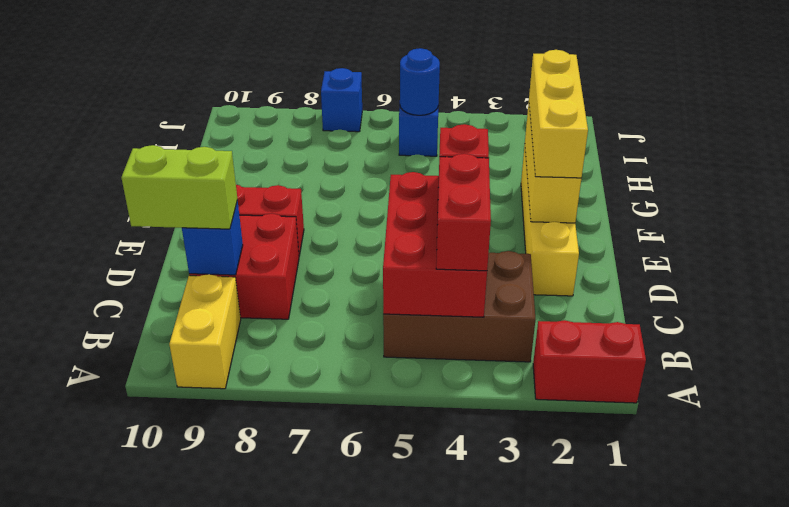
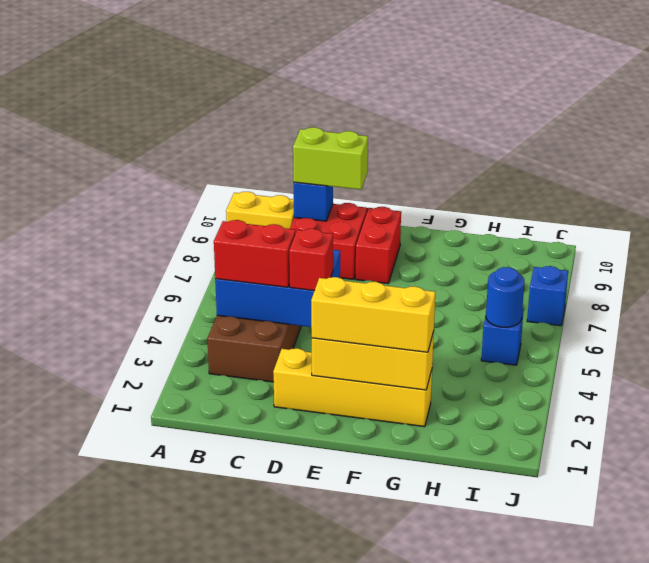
red brick A1:A2 level 1 -> none
red brick B4:D5 level 2 -> blue brick B4:D5 level 2
lime brick C9:C10 level 3 -> lime brick C9:D9 level 3

